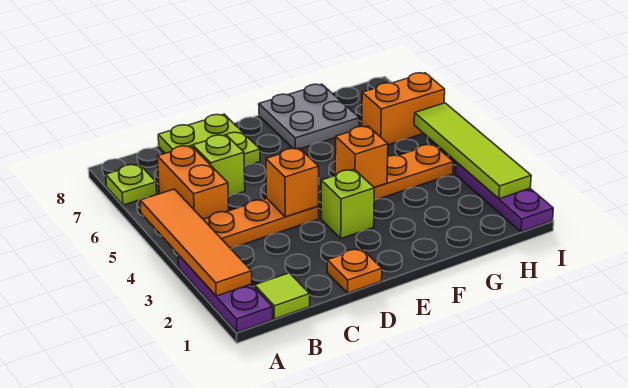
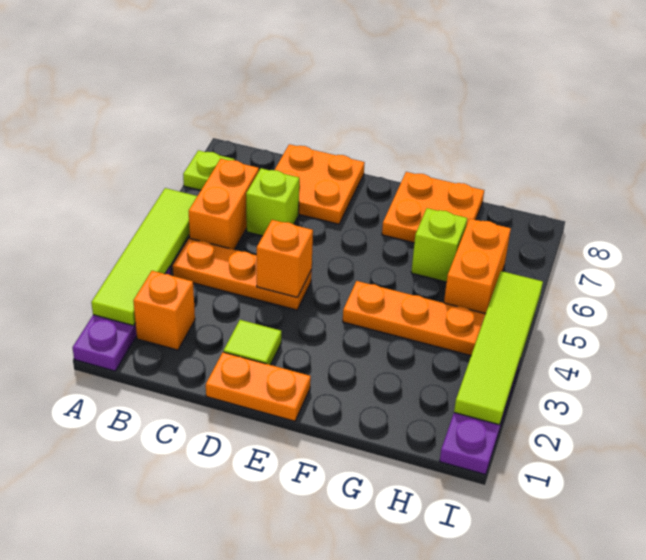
orange tile A2:A5 level 2 -> lime tile A2:A5 level 2
lime tile B1 level 1 -> lime tile D2 level 1
lime plate C7:D8 level 1 -> orange plate C7:D8 level 1
orange plate D1 level 1 -> orange plate D1:E1 level 1
lime brick E3 level 1 -> lime brick G6 level 1
orange brick F4 level 2 -> orange brick B2 level 1
grey plate F7:G8 level 1 -> orange plate F7:G8 level 1
orange brick H6:I6 level 1 -> orange brick H5:H6 level 1

